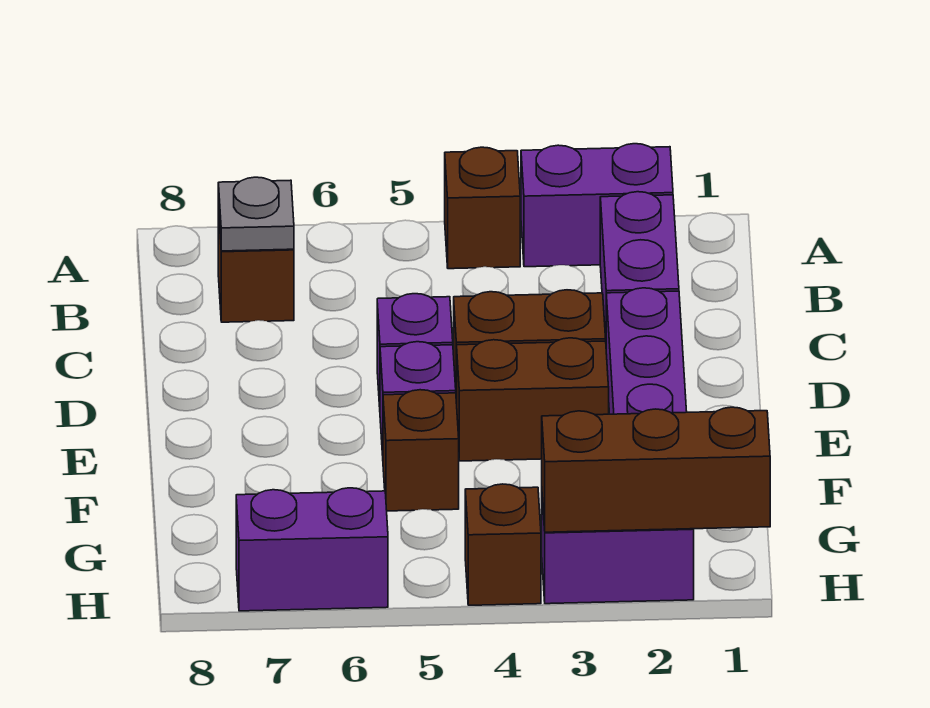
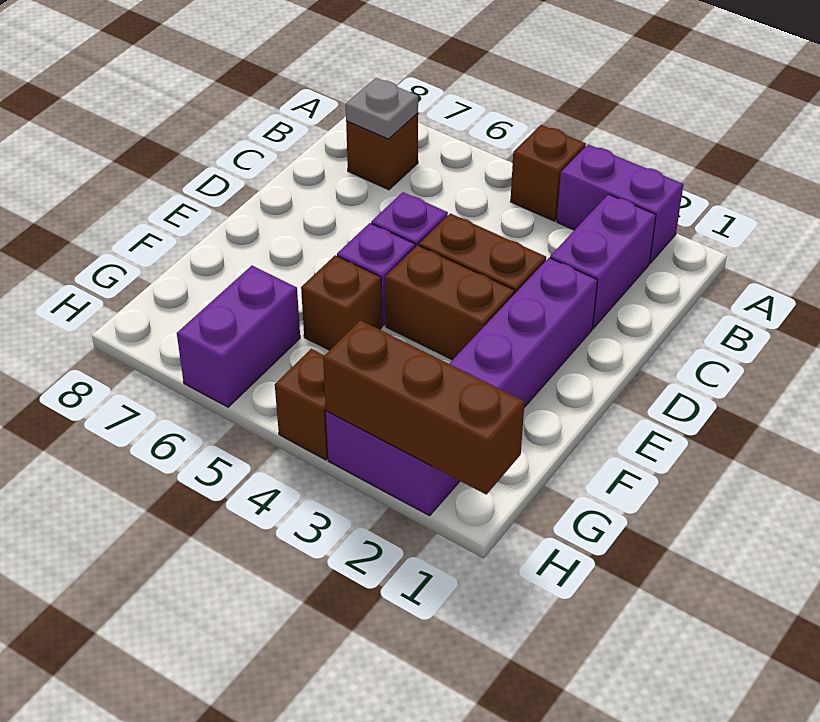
purple brick H6:H7 level 1 -> purple brick G6:H6 level 1

